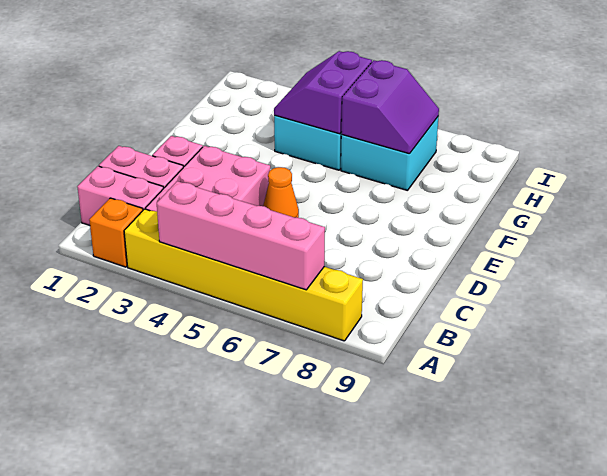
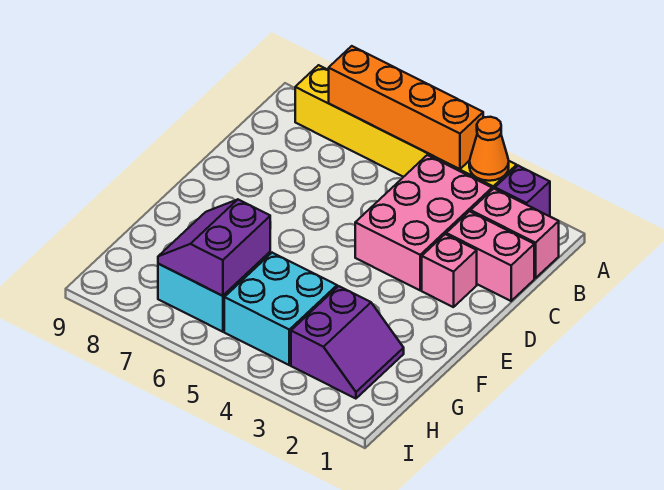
orange brick A2 level 1 -> purple brick A2 level 1
pink brick A4:A7 level 2 -> orange brick A4:A7 level 2
orange cone D5 level 1 -> orange cone A3 level 2
purple slope G4:H5 level 2 top 5 -> purple slope G2:H3 level 1 top 3

